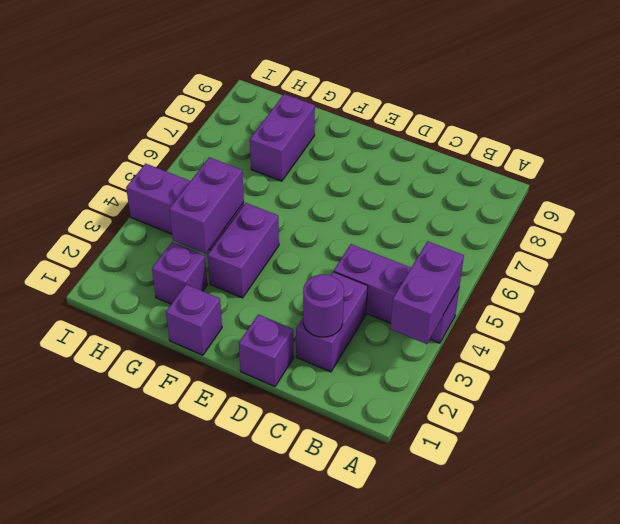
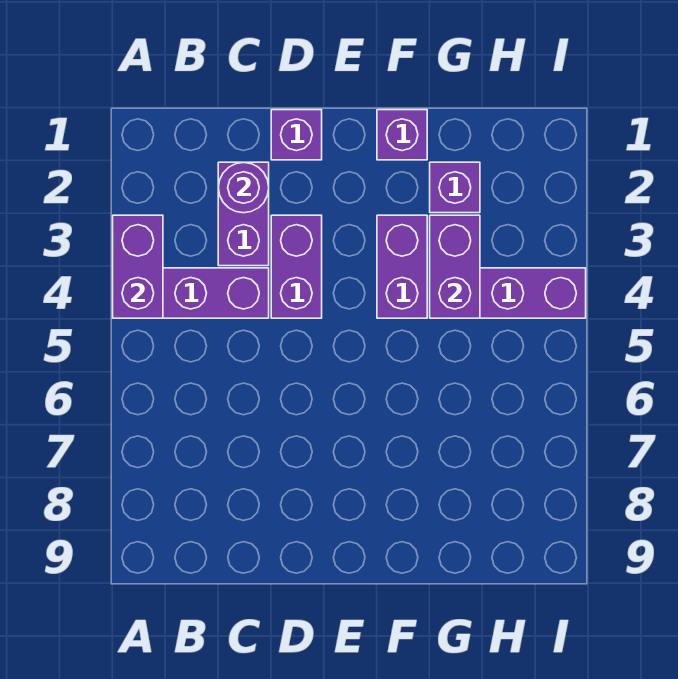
purple brick G7:G8 level 1 -> purple brick D3:D4 level 1

